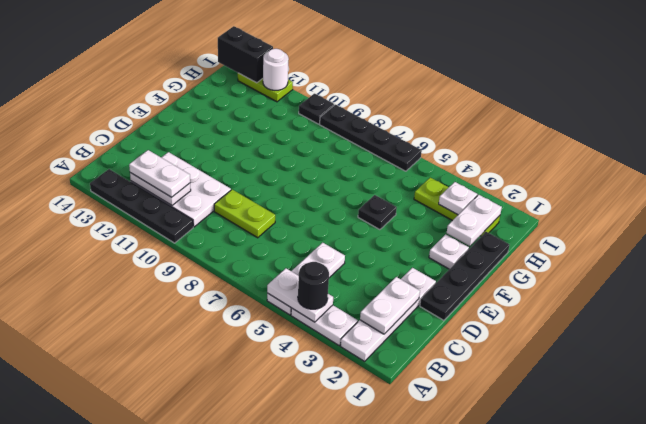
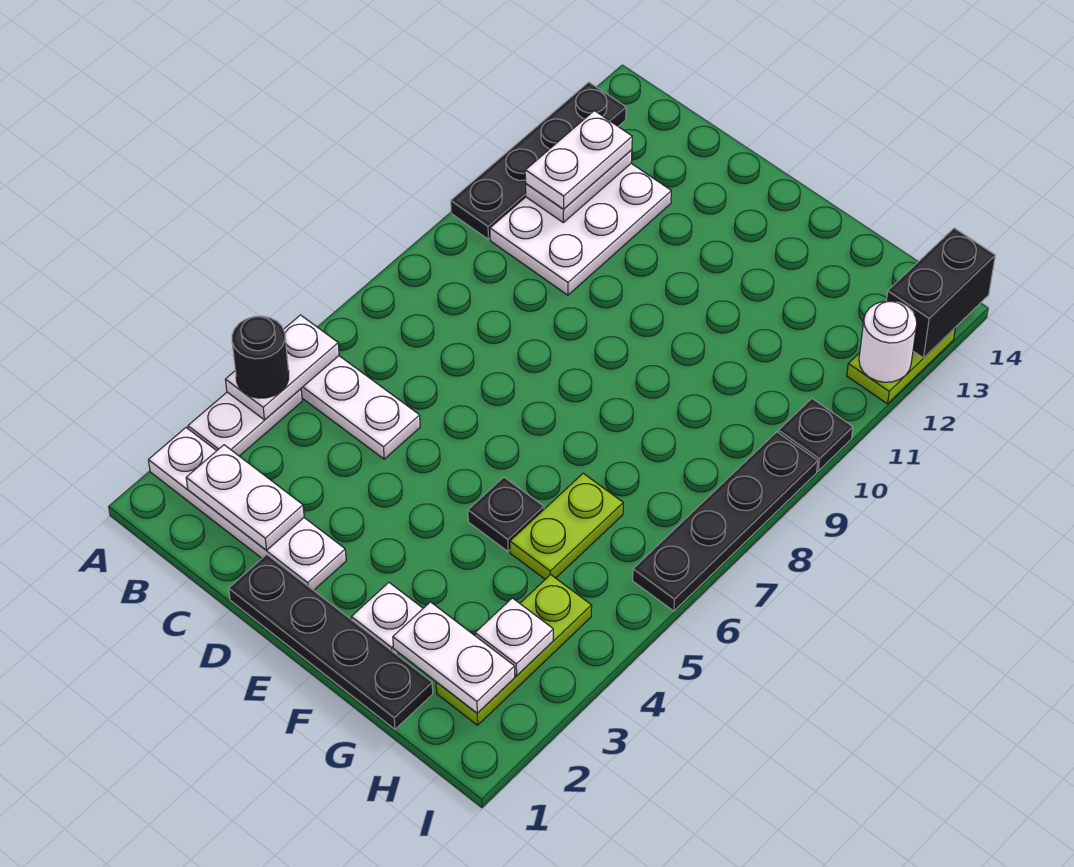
lime plate C8:C9 level 1 -> lime plate G5:G6 level 1

